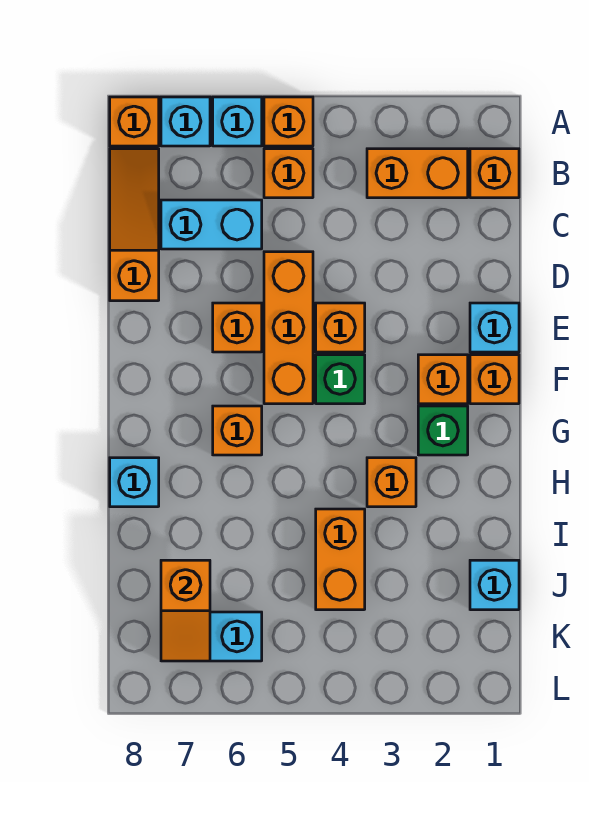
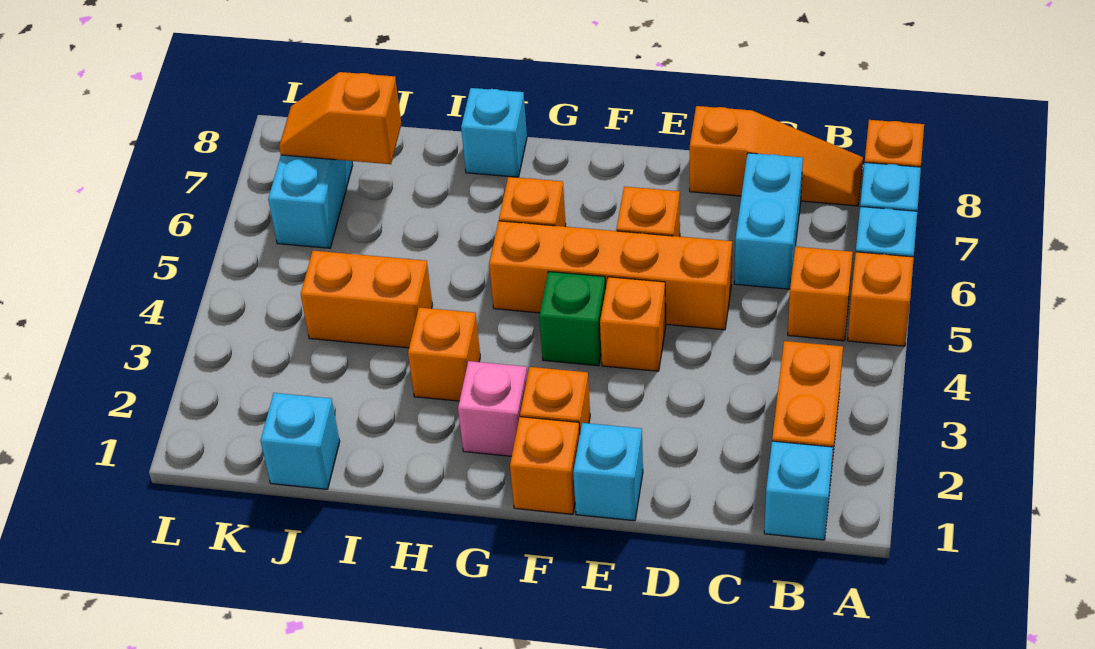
orange brick B1 level 1 -> cyan brick B1 level 1
orange brick D5:F5 level 1 -> orange brick D5:G5 level 1
green brick G2 level 1 -> pink brick G2 level 1

